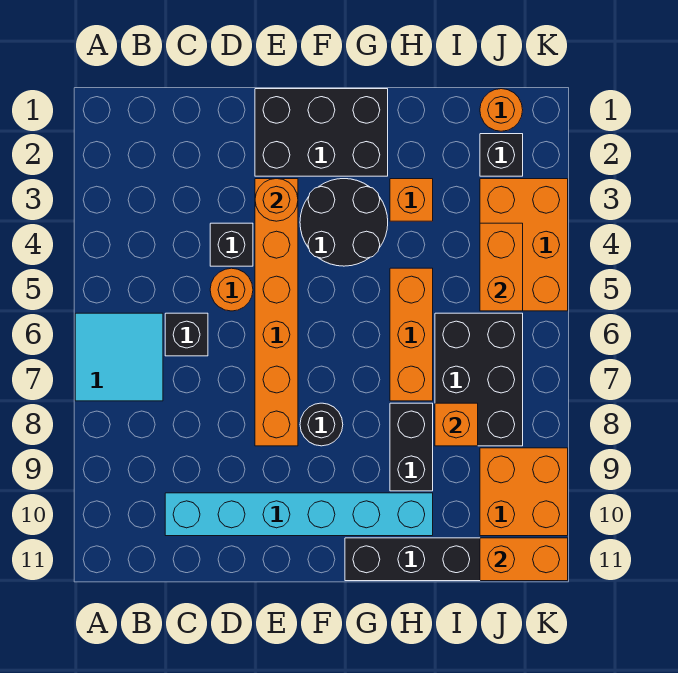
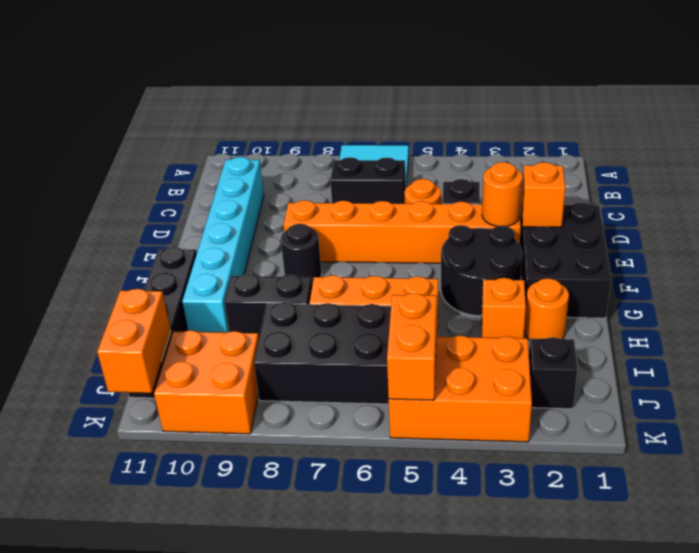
black brick C6 level 1 -> black brick C6:C7 level 1
orange brick I8 level 2 -> orange brick E2 level 2
orange round brick J1 level 1 -> orange round brick H2 level 1
orange brick J4:J5 level 2 -> orange brick J5:K5 level 2

